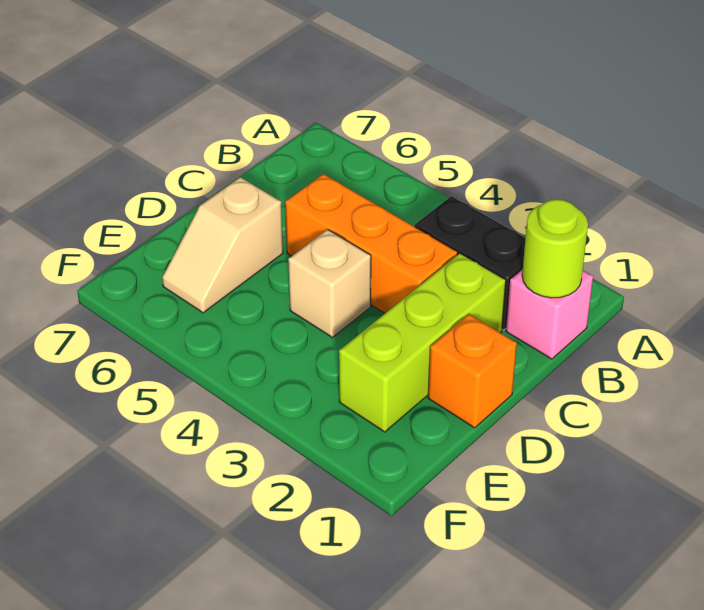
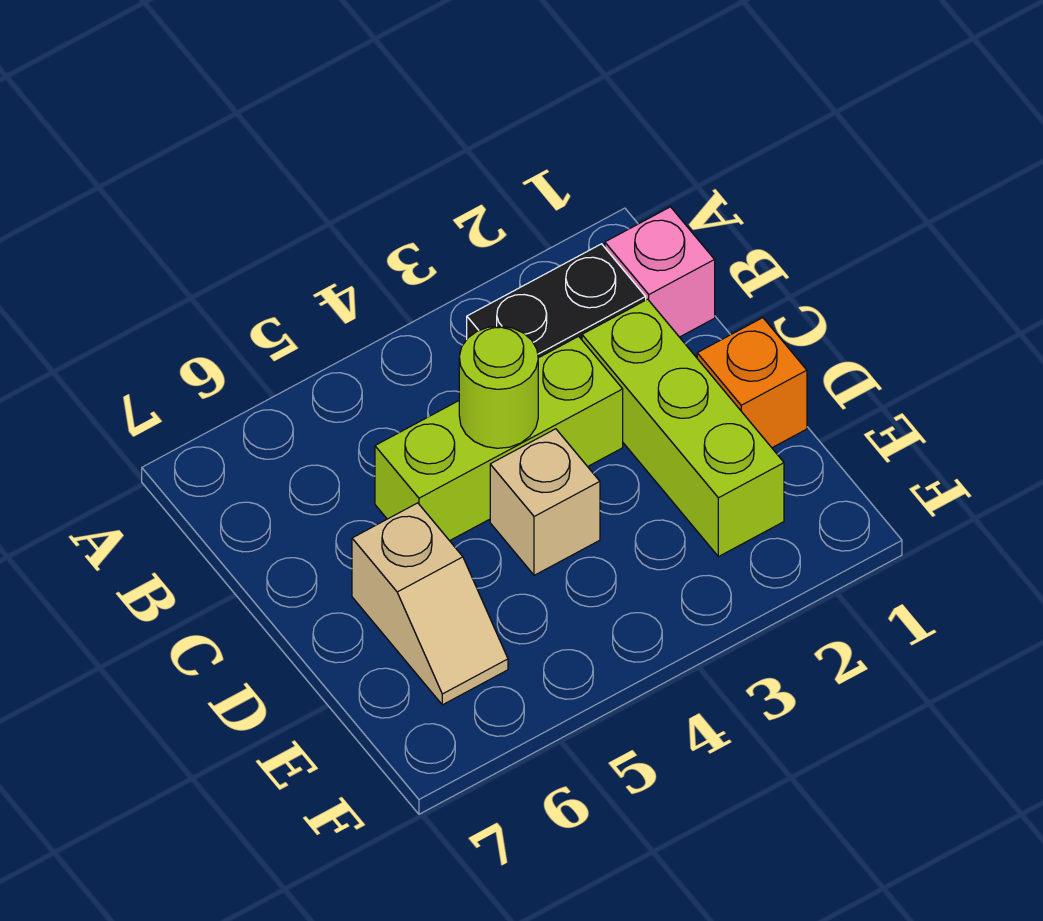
lime round brick B1 level 2 -> lime round brick C4 level 2
orange brick C3:C5 level 1 -> lime brick C3:C5 level 1

